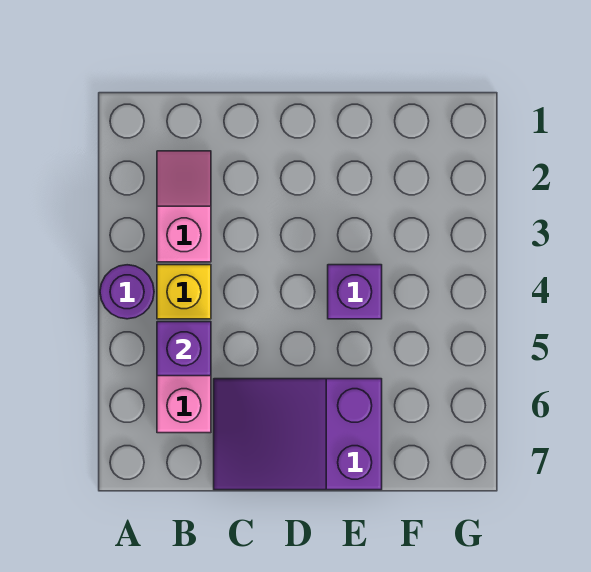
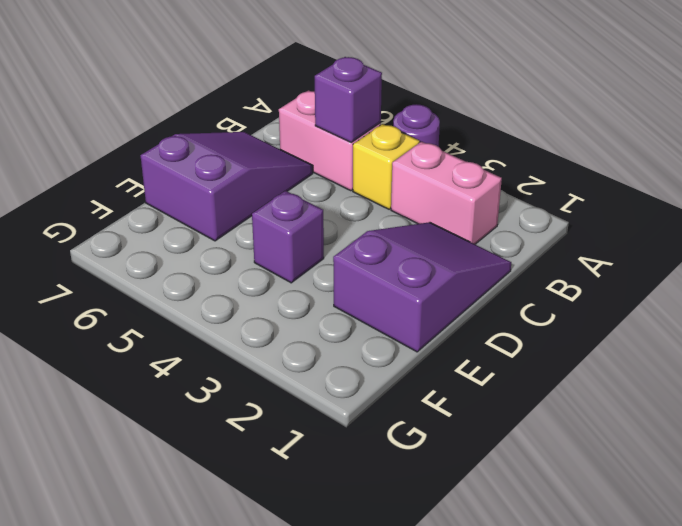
pink slope B2:B3 level 1 top 3 -> pink brick B2:B3 level 1
none -> purple slope C1:E2 level 1 top E

